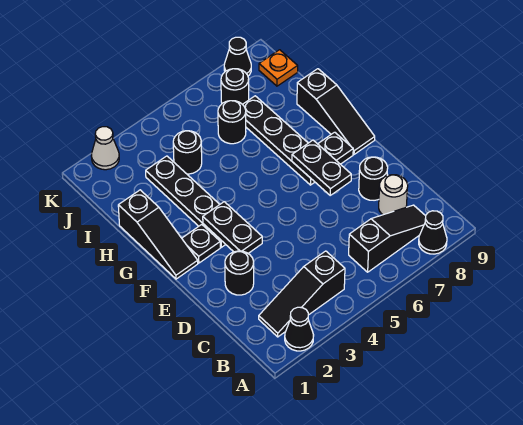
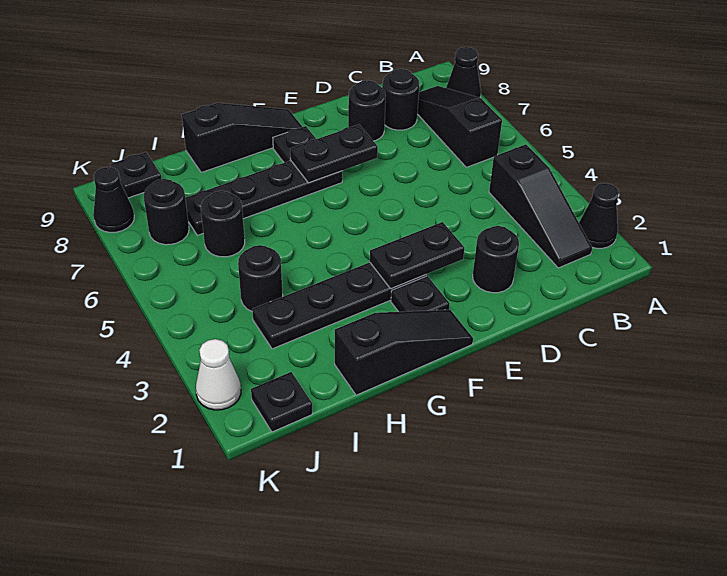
white round brick C8 level 1 -> black round brick C8 level 1
none -> black plate J1 level 1
orange plate J9 level 1 -> black plate J9 level 1

